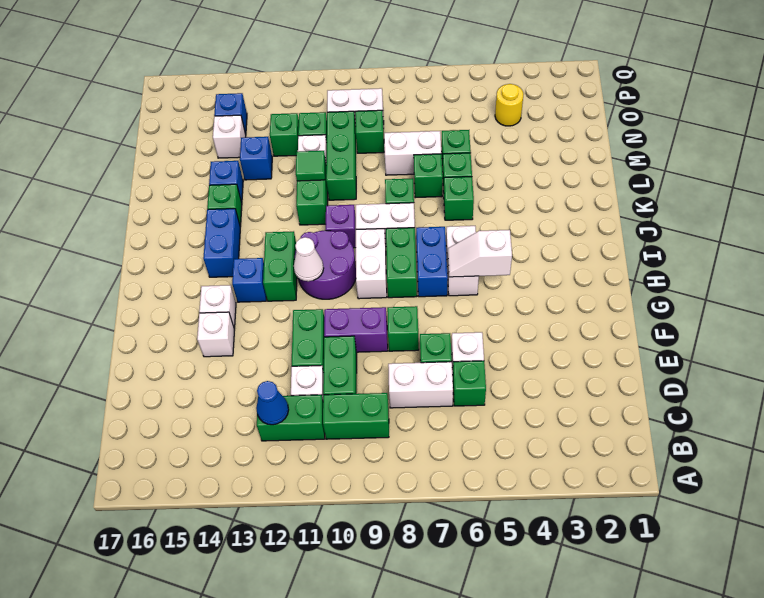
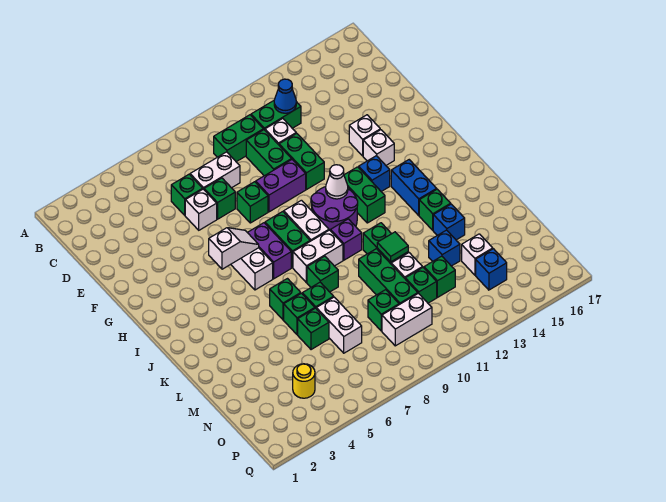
blue brick H7:I7 level 1 -> purple brick H7:I7 level 1
white brick M7:M8 level 1 -> white brick M7:N7 level 1

